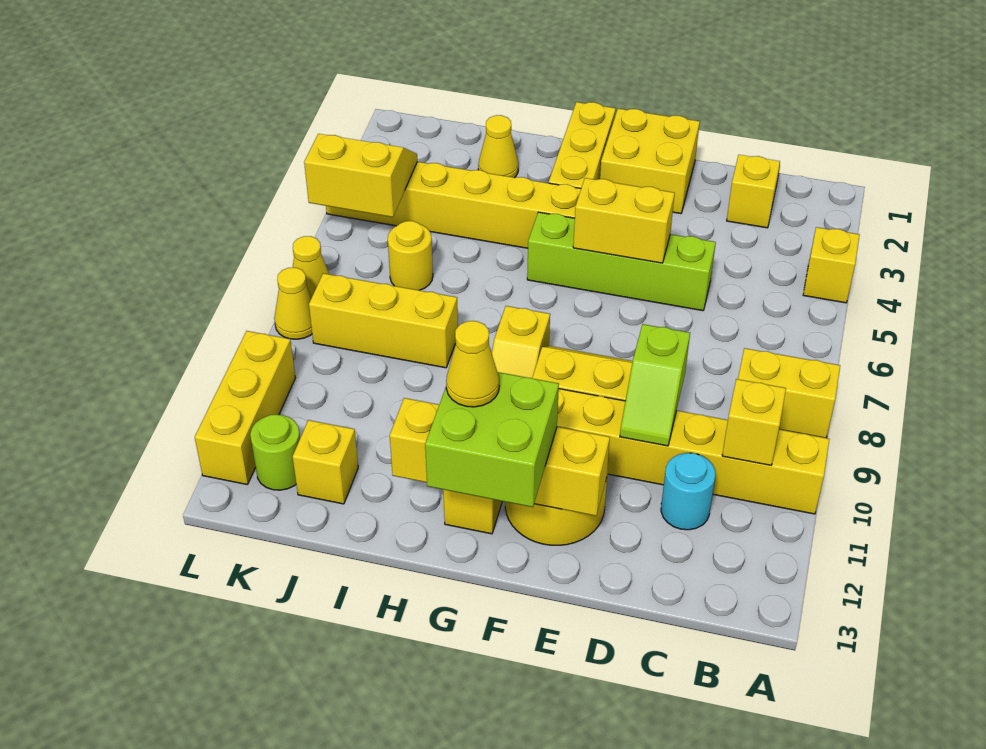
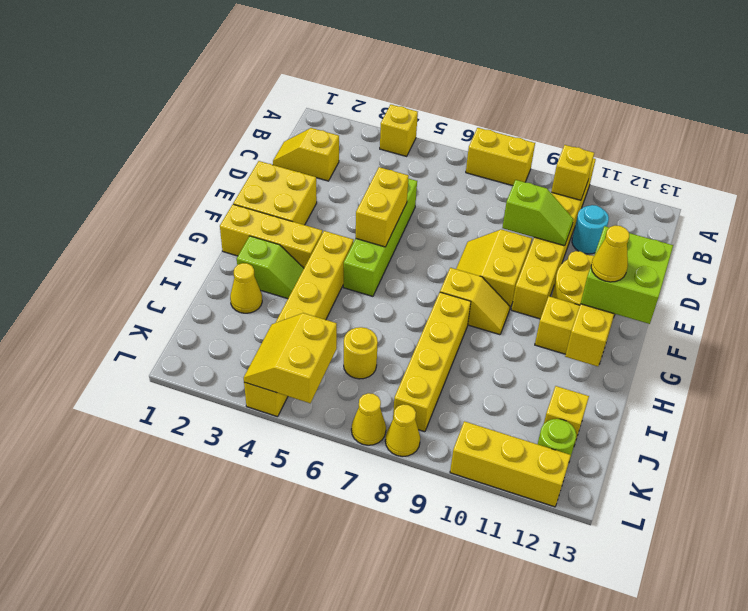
yellow brick A8:B8 level 1 -> yellow brick A7:A8 level 1
none -> lime slope H2:H3 level 1 top 2
yellow brick I8:K8 level 1 -> yellow brick H8:K8 level 1

